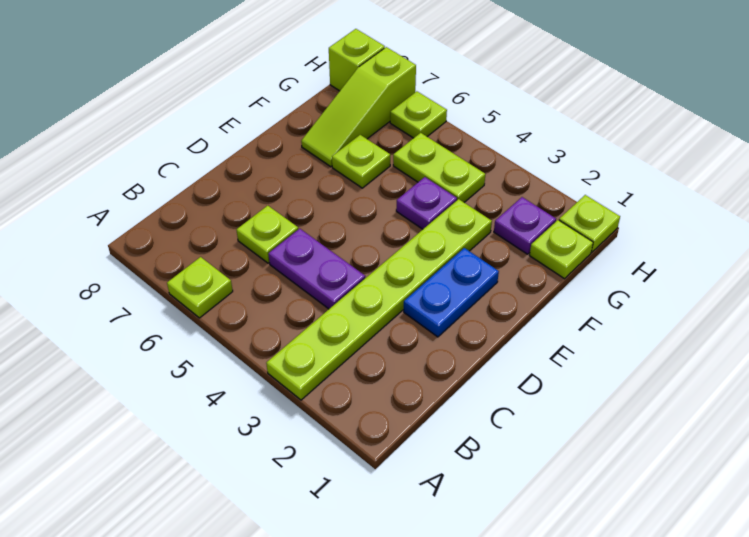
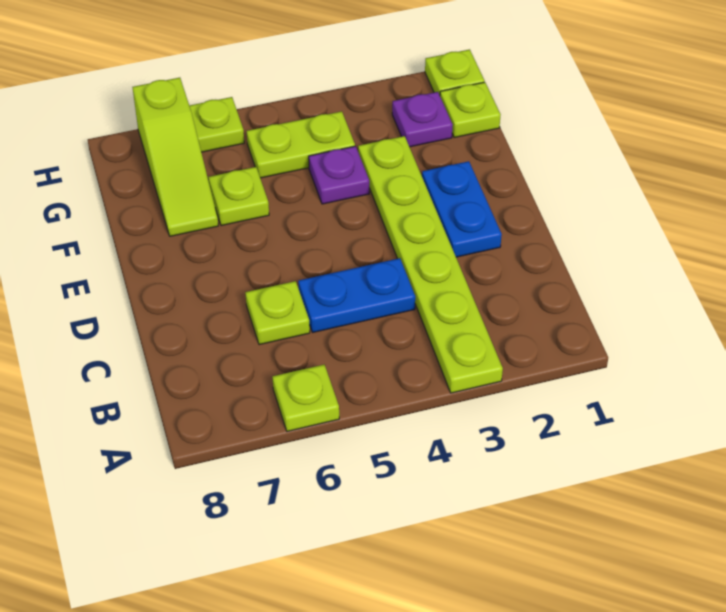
purple plate C4:C5 level 1 -> blue plate C4:C5 level 1
lime brick H8 level 1 -> none

